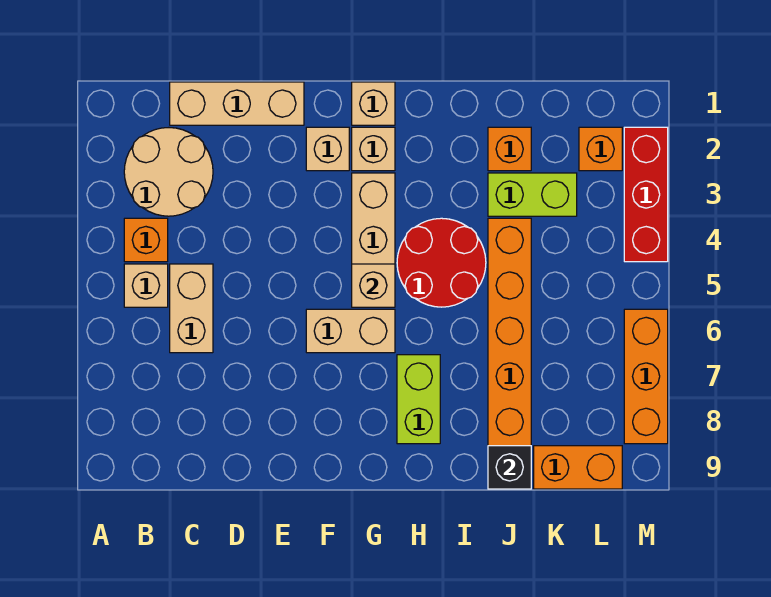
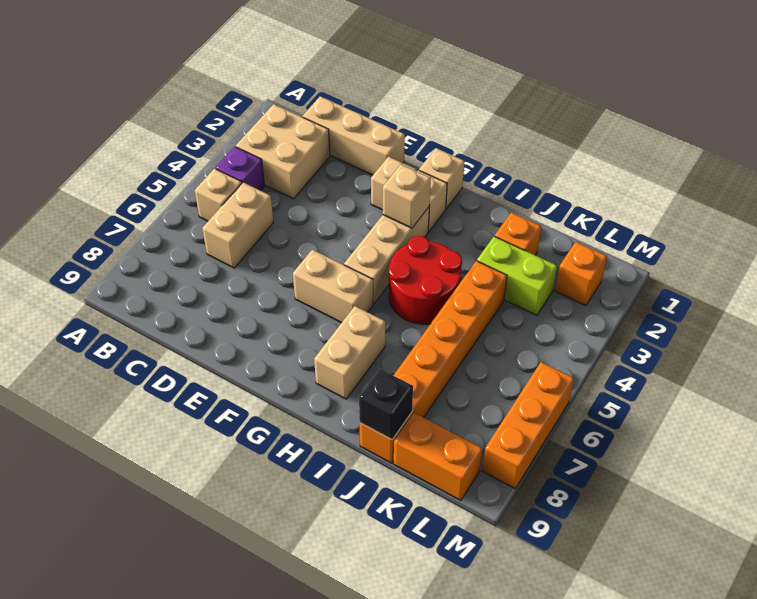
tan round brick B2:C3 level 1 -> tan brick B2:C3 level 1
orange brick B4 level 1 -> purple brick B4 level 1
tan brick G5 level 2 -> tan brick G3 level 2
lime brick H7:H8 level 1 -> tan brick H7:H8 level 1
red brick M2:M4 level 1 -> none

